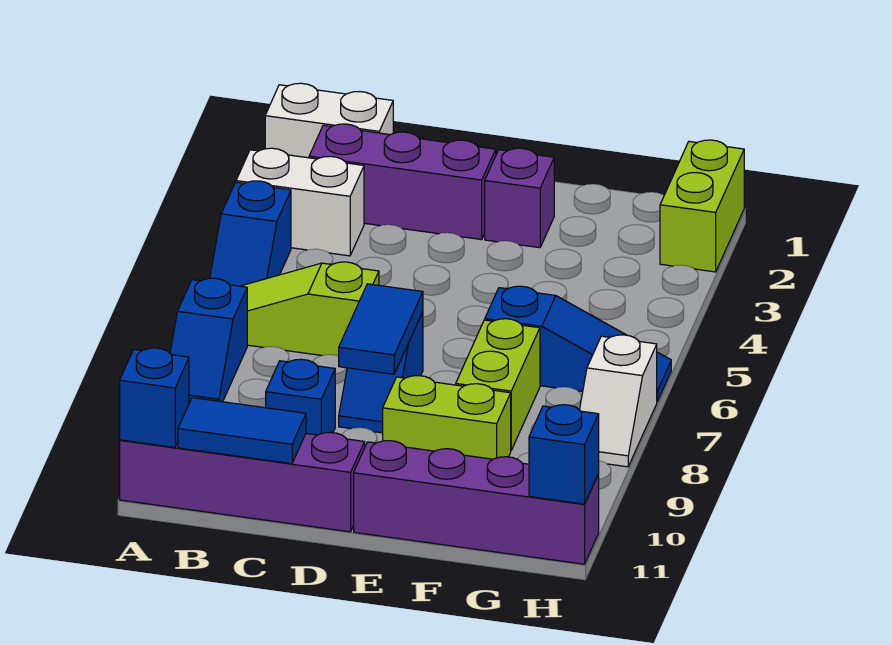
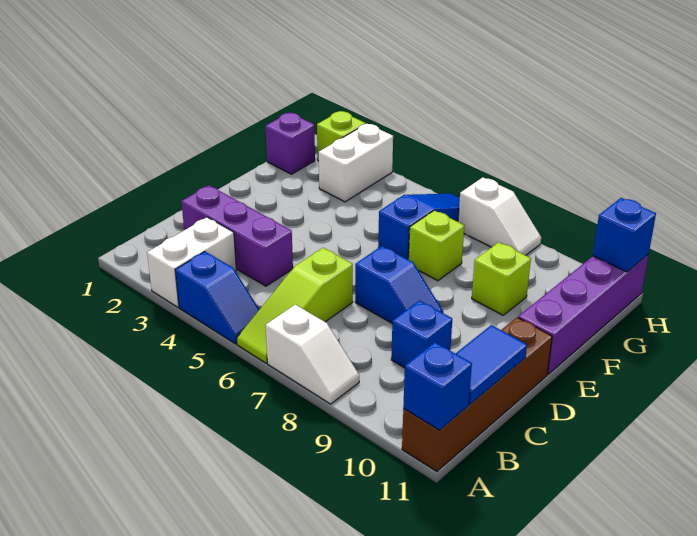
white brick A1:B1 level 1 -> white brick G3:H3 level 1
blue slope A7:A8 level 1 top 7 -> white slope A7:A8 level 1 top 7
purple brick A11:D11 level 1 -> brown brick A11:D11 level 1
purple brick B2:D2 level 1 -> purple brick C2:C4 level 1
blue tile D7:D8 level 2 -> none
purple brick E2 level 1 -> purple brick G1 level 1
lime brick E9:F9 level 1 -> lime brick F9 level 1
lime brick F7:F8 level 1 -> lime brick F7 level 1
lime brick H1:H2 level 1 -> lime brick H2 level 1

